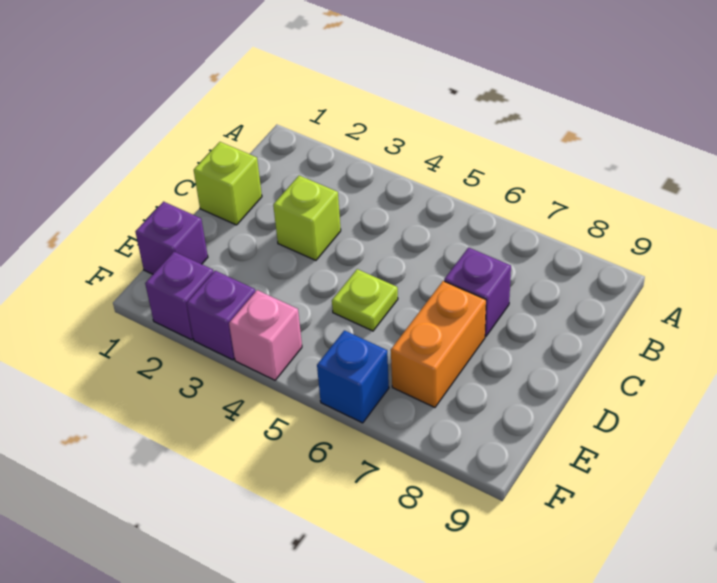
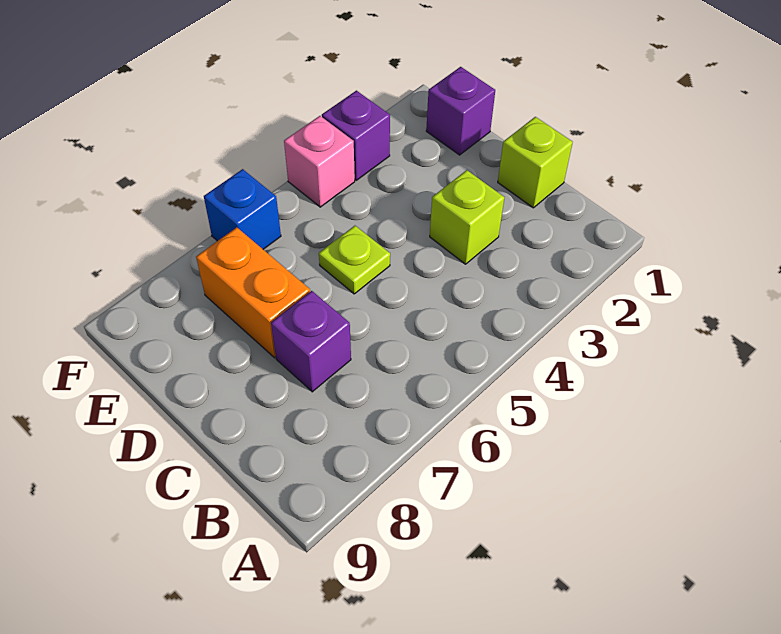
purple brick F2 level 1 -> none

